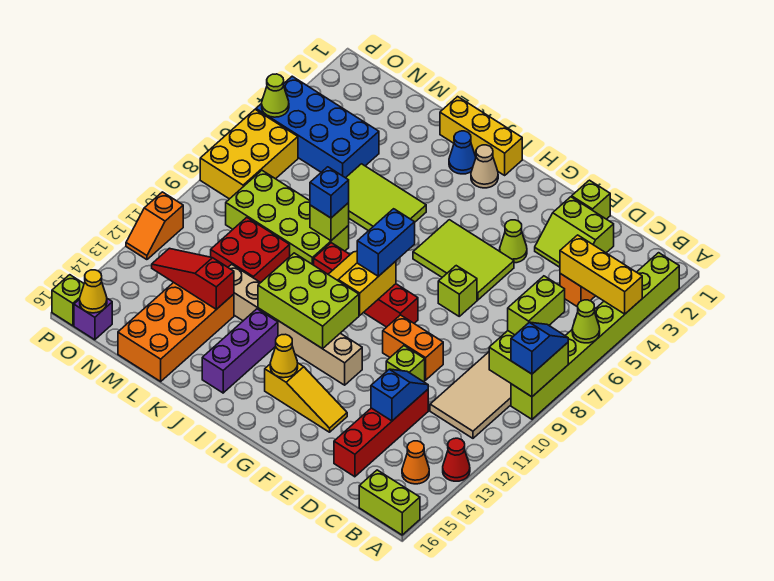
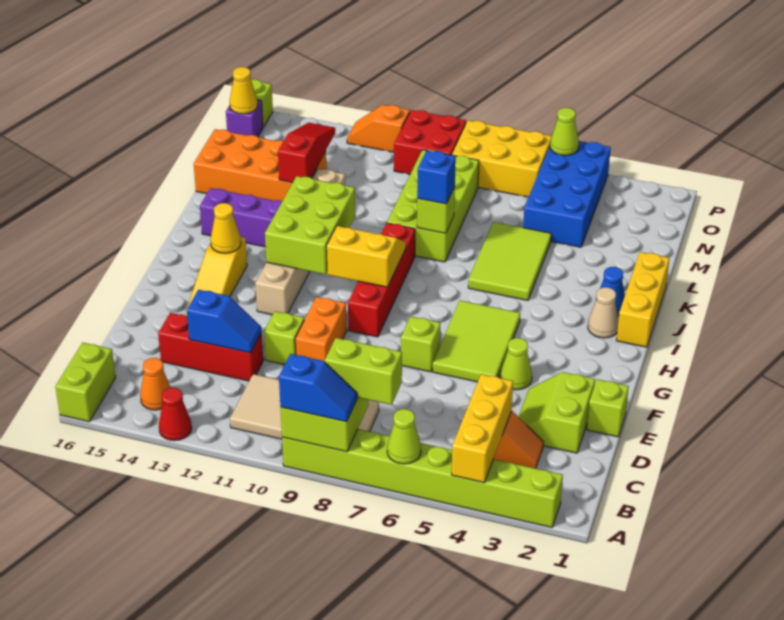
red brick D12:D15 level 1 -> red brick D12:D14 level 1
blue brick H8:H9 level 3 -> none
red brick L10:M11 level 1 -> red brick O9:P10 level 1

